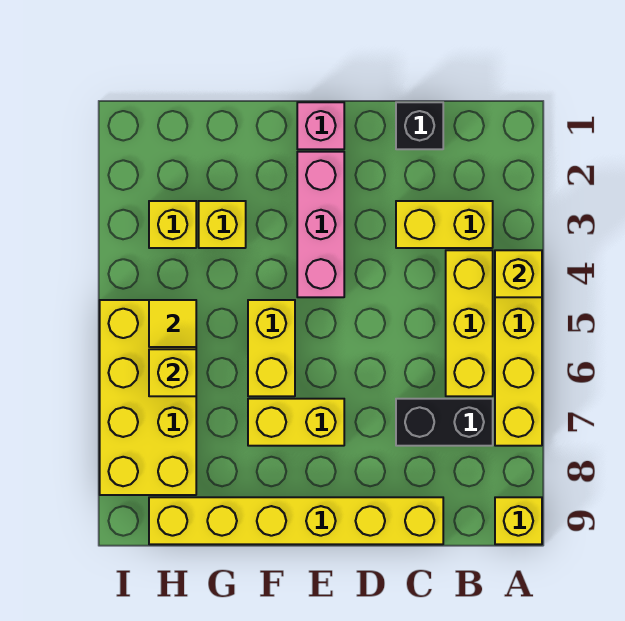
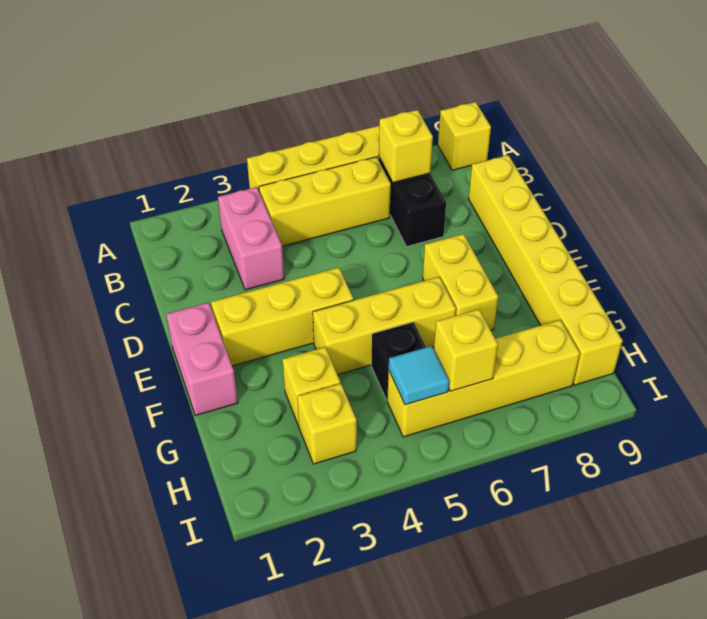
yellow brick A4 level 2 -> yellow brick B7 level 2
yellow brick B3:C3 level 1 -> pink brick B3:C3 level 1
black brick C1 level 1 -> black brick G5 level 1
pink brick E1 level 1 -> pink brick E1:F1 level 1
pink brick E2:E4 level 1 -> yellow brick E2:E4 level 1
yellow brick F5:F6 level 1 -> yellow brick F4:F6 level 1
yellow brick H5:I8 level 1 -> yellow brick H5:H8 level 1
yellow tile H5 level 2 -> cyan tile H5 level 2

